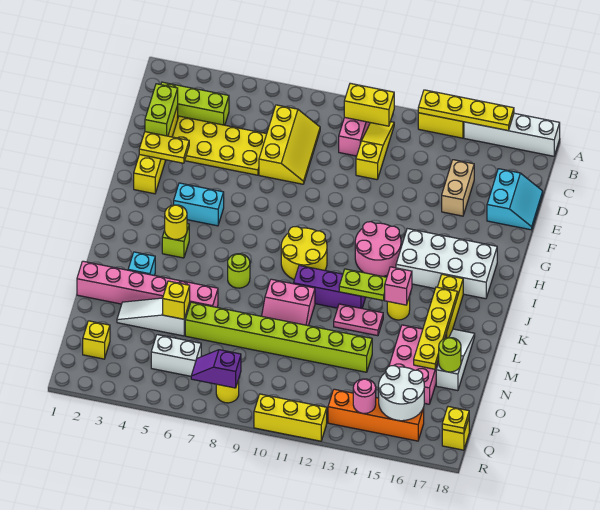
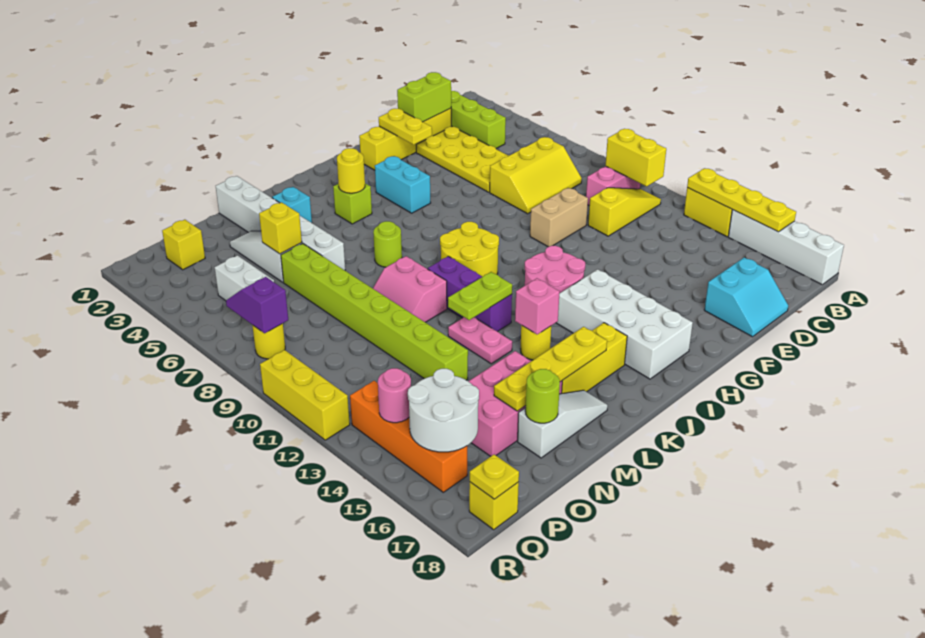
tan brick D15:E15 level 1 -> tan brick E10:F10 level 1
lime plate K12:K13 level 2 -> lime plate K12:L12 level 2
pink brick M1:M6 level 1 -> white brick M1:M6 level 1

